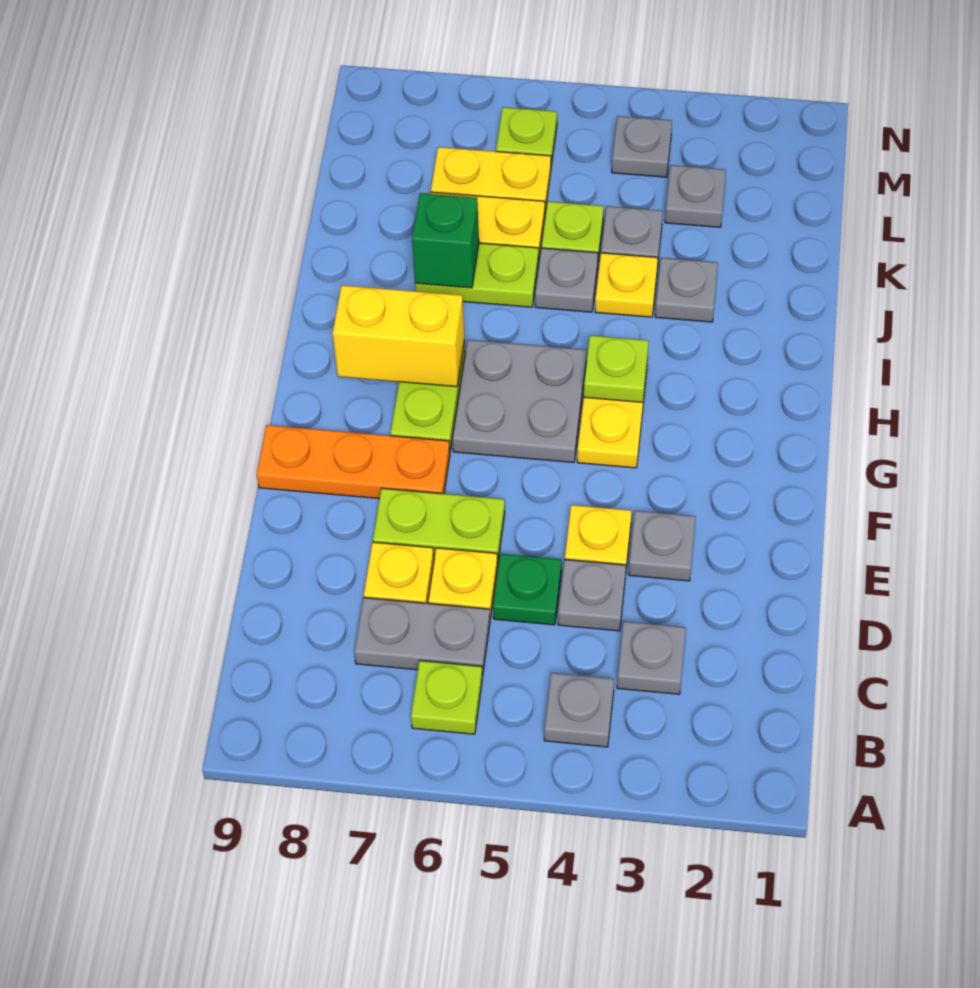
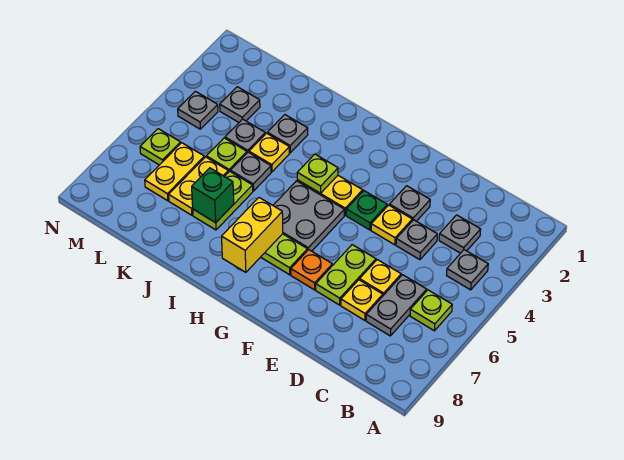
green plate D5 level 1 -> green plate F4 level 1
orange plate F7:F9 level 1 -> orange plate F7 level 1

